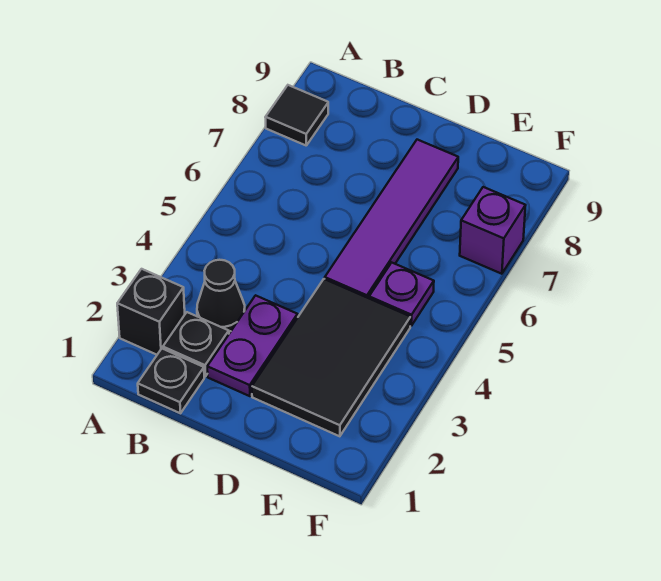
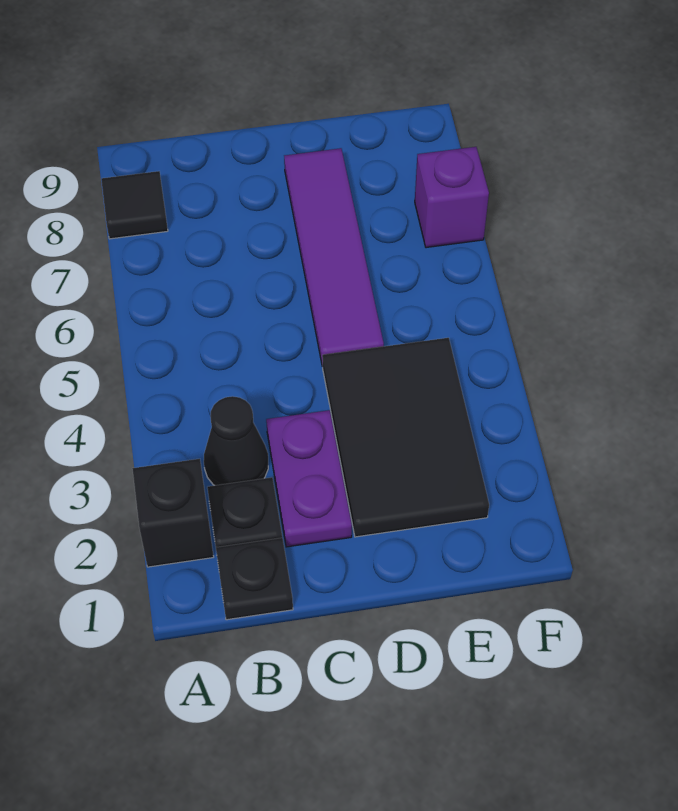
purple plate E5 level 1 -> none

